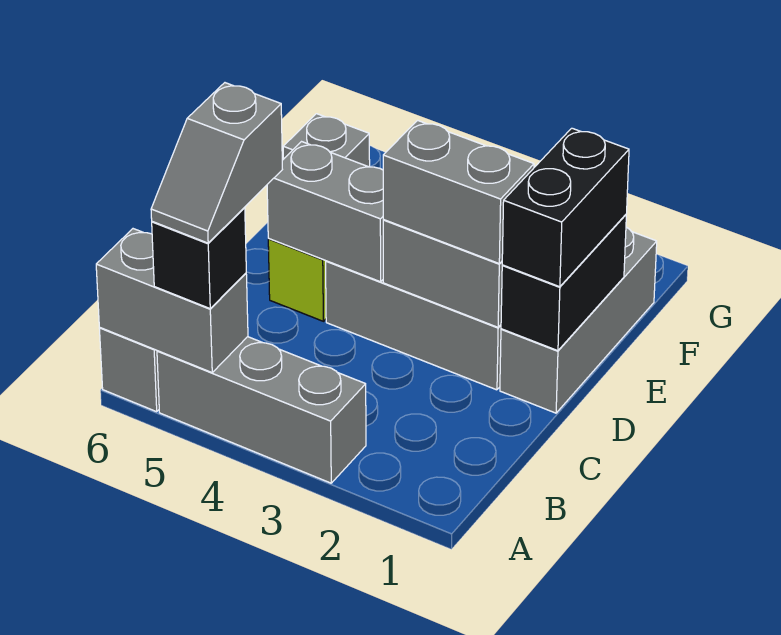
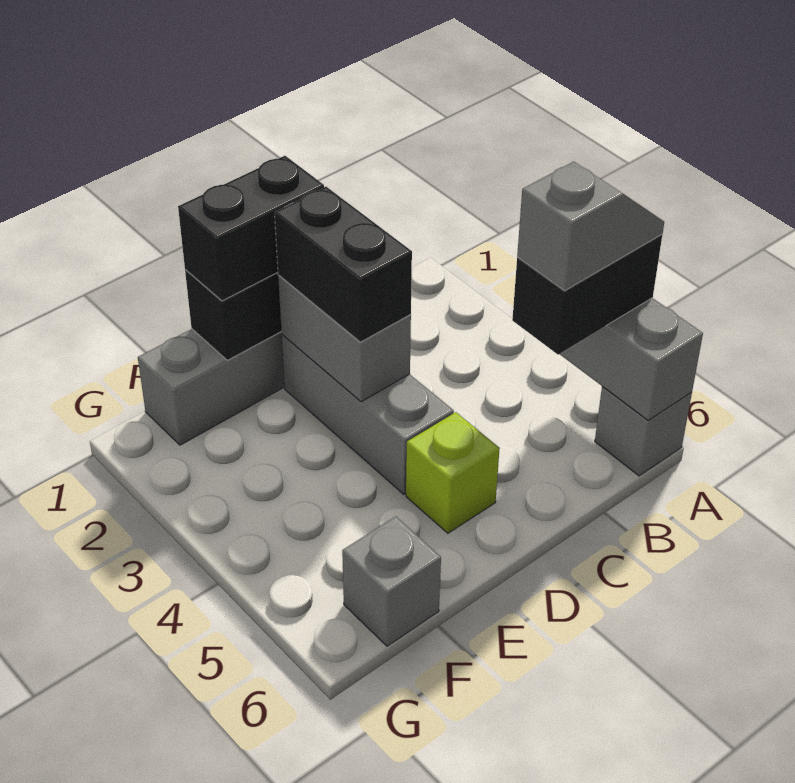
grey brick A3:A5 level 1 -> none
black brick A5 level 3 -> black brick A5:B5 level 3
grey brick D2:D3 level 3 -> black brick D2:D3 level 3
grey brick D4:D5 level 2 -> none

